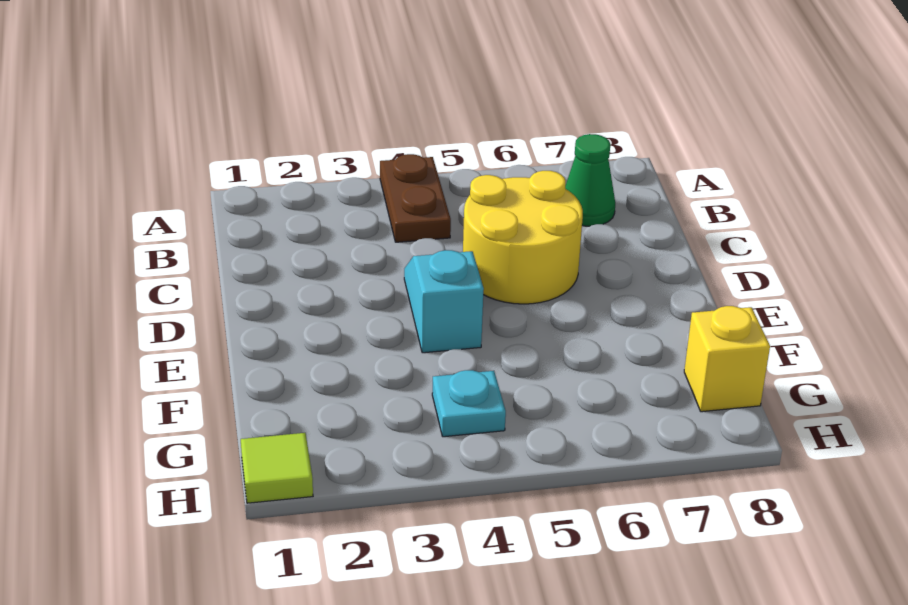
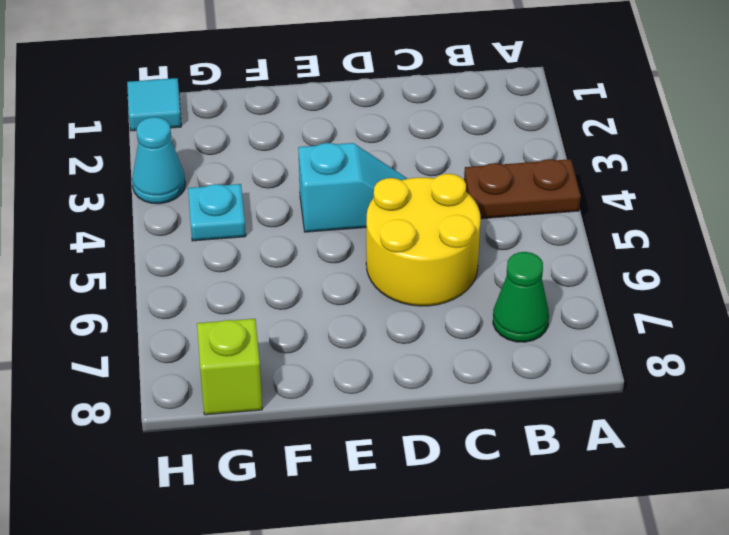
yellow brick G8 level 1 -> lime brick G8 level 1
lime tile H1 level 1 -> cyan tile H1 level 1
none -> cyan cone H3 level 1

